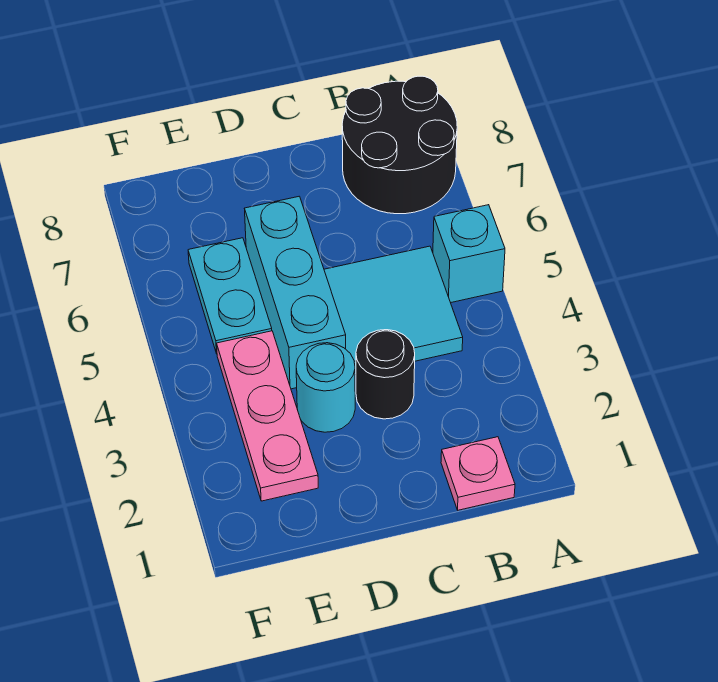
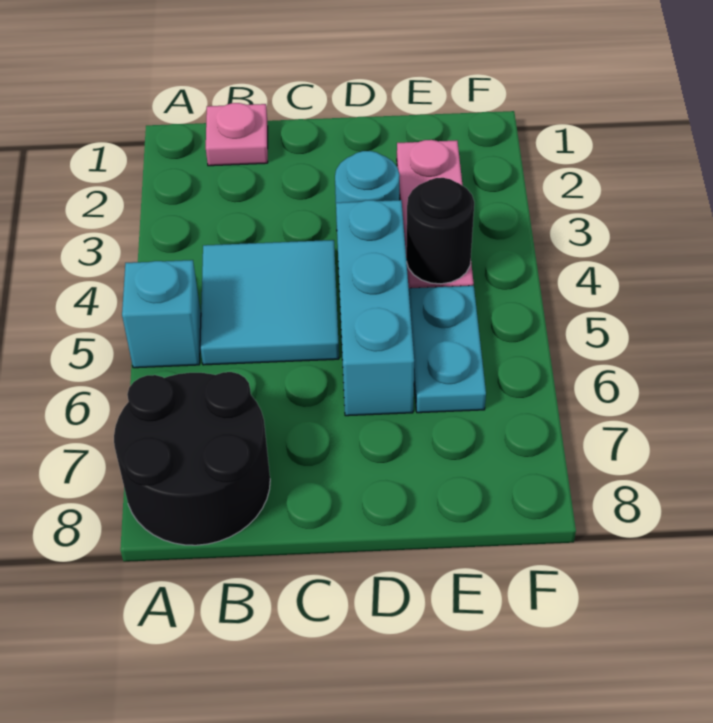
black round brick C3 level 1 -> black round brick E4 level 2

